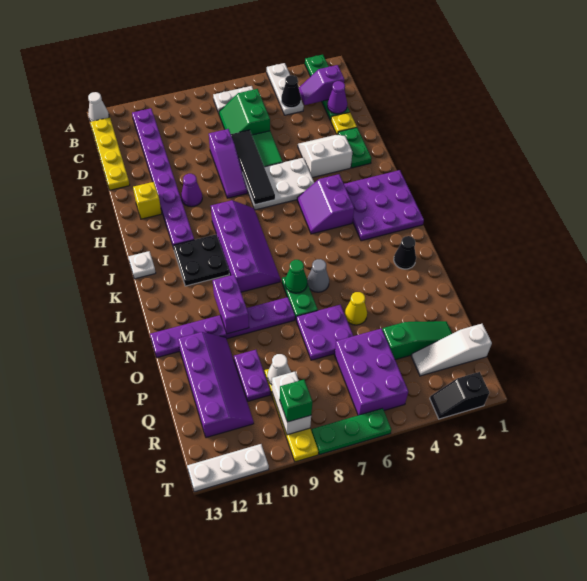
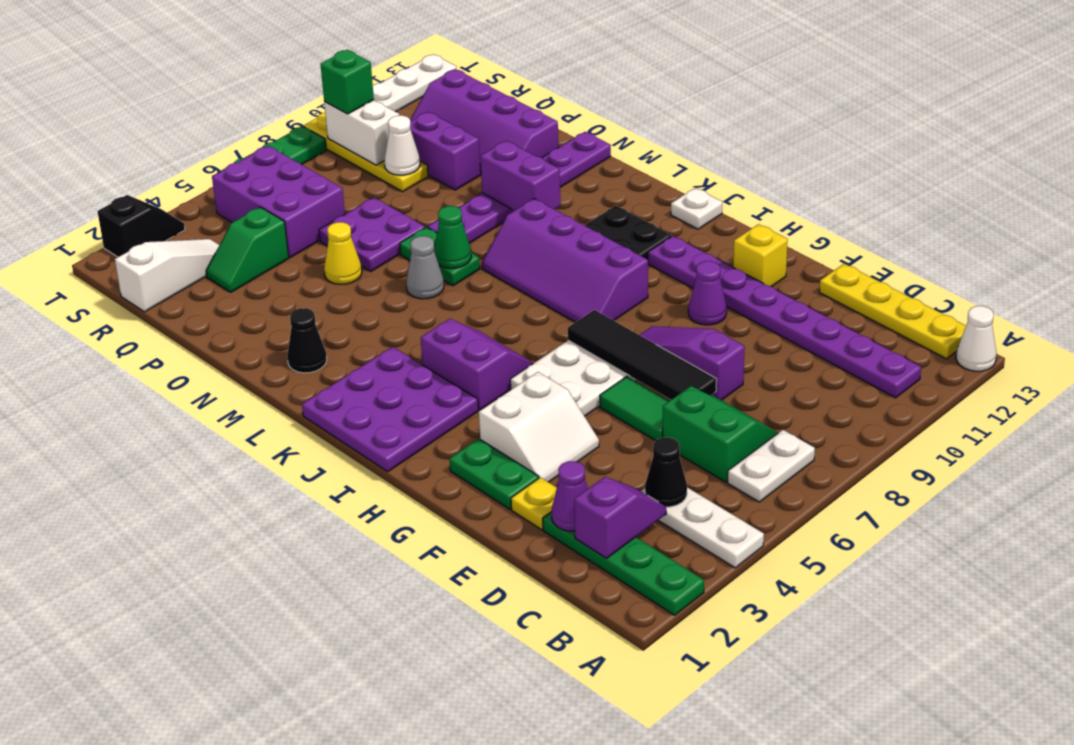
purple plate P10:Q10 level 1 -> purple brick P10:Q10 level 1
green slope Q2:Q4 level 1 top 4 -> green slope Q3:Q4 level 1 top 4

